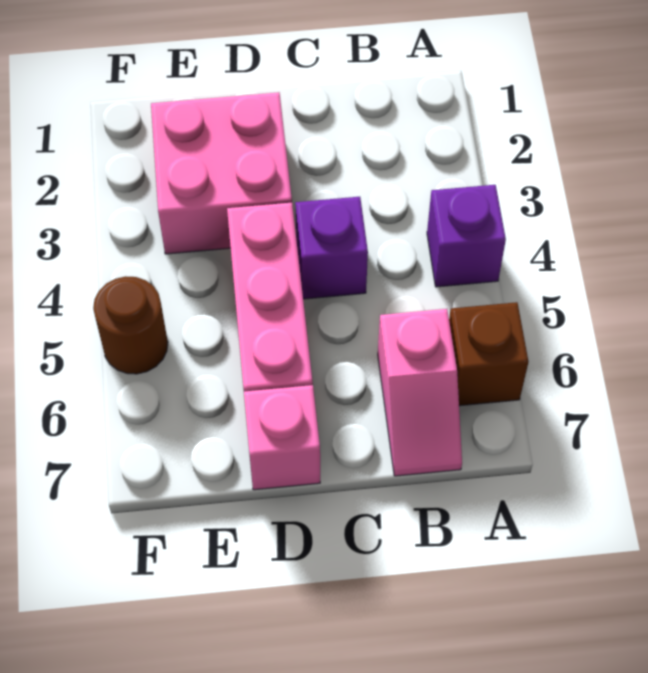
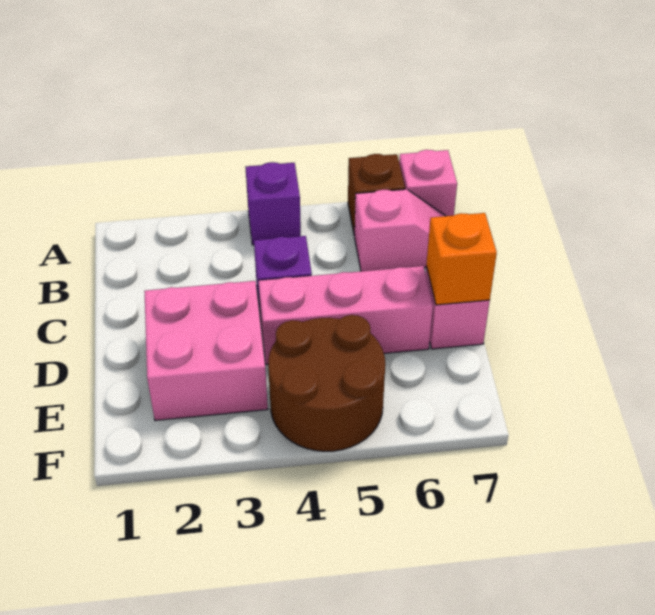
none -> pink brick A7 level 1
none -> orange brick D7 level 2
brown round brick F5 level 1 -> brown round brick E4:F5 level 1

